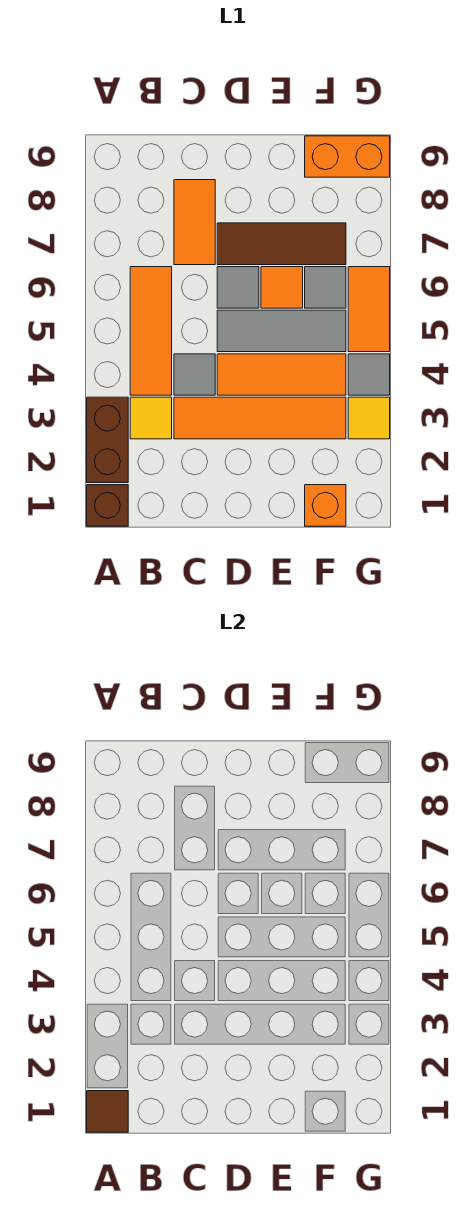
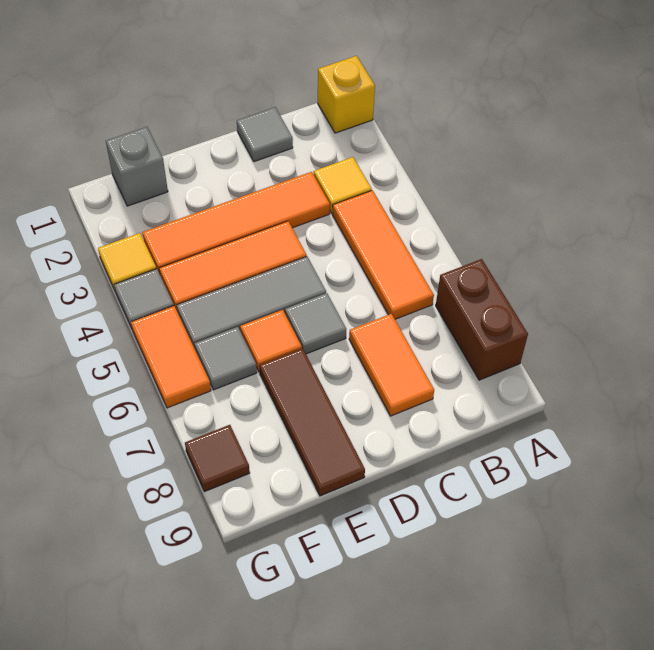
brown brick A1 level 1 -> yellow brick A1 level 1
brown tile A1 level 2 -> brown tile G8 level 1
brown brick A2:A3 level 1 -> brown brick A7:A8 level 1
grey tile C4 level 1 -> grey tile C1 level 1
brown tile D7:F7 level 1 -> brown tile E7:E9 level 1
orange brick F1 level 1 -> grey brick F1 level 1
orange brick F9:G9 level 1 -> none

